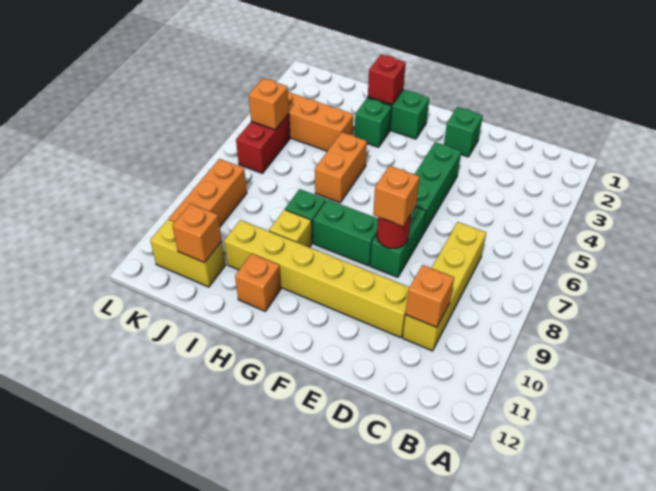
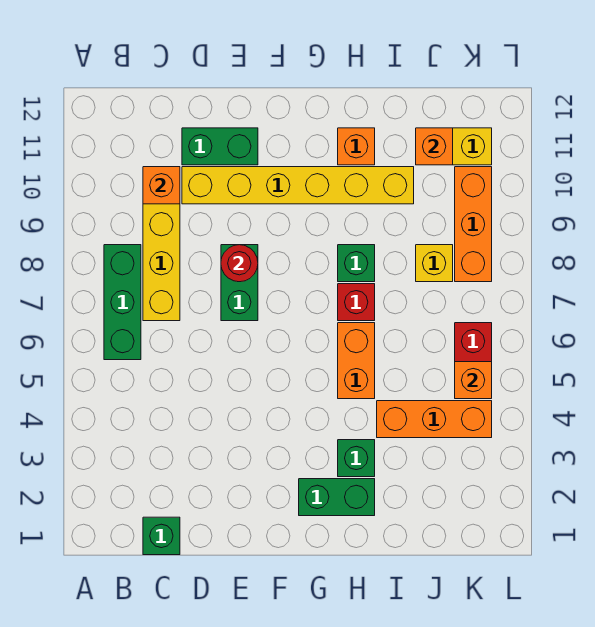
green brick E2 level 1 -> green brick C1 level 1
green brick E4:E6 level 1 -> green brick B6:B8 level 1
orange brick E8 level 3 -> none
green brick F8:G8 level 1 -> green brick D11:E11 level 1
red brick H2 level 2 -> red brick H7 level 1
yellow brick H9 level 1 -> yellow brick J8 level 1

